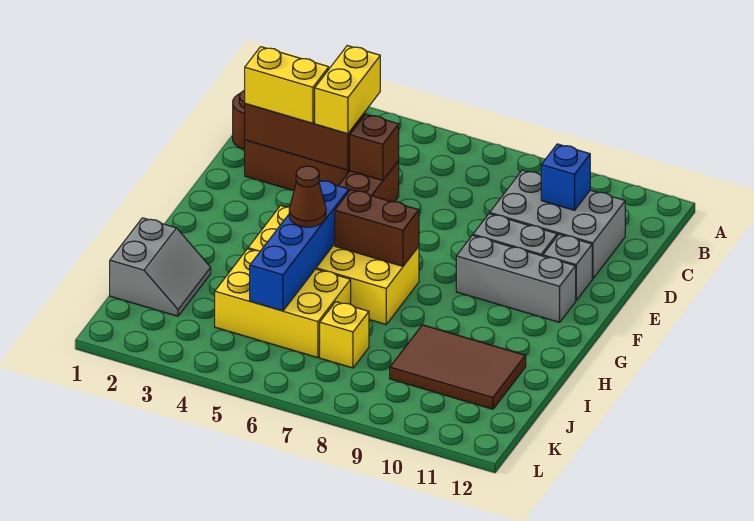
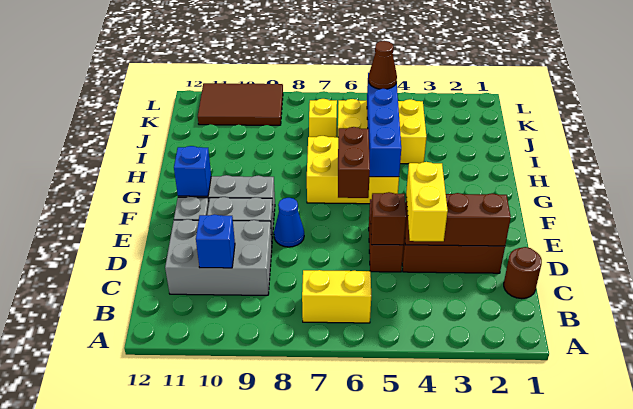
yellow brick D2:D3 level 3 -> yellow brick B6:B7 level 1
none -> blue cone E8 level 1
none -> blue brick F11 level 2
yellow brick G4:H7 level 1 -> yellow brick G5:H7 level 1
brown brick G6:G7 level 2 -> brown brick F6:G6 level 2
brown cone H5 level 3 -> brown cone J5 level 3
grey slope I1:J2 level 1 top 1 -> none
brown tile I9:J11 level 1 -> brown tile K9:L11 level 1

